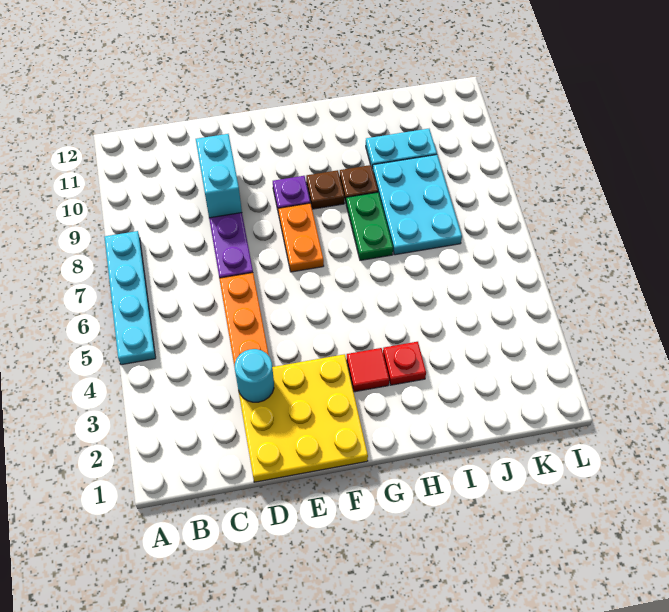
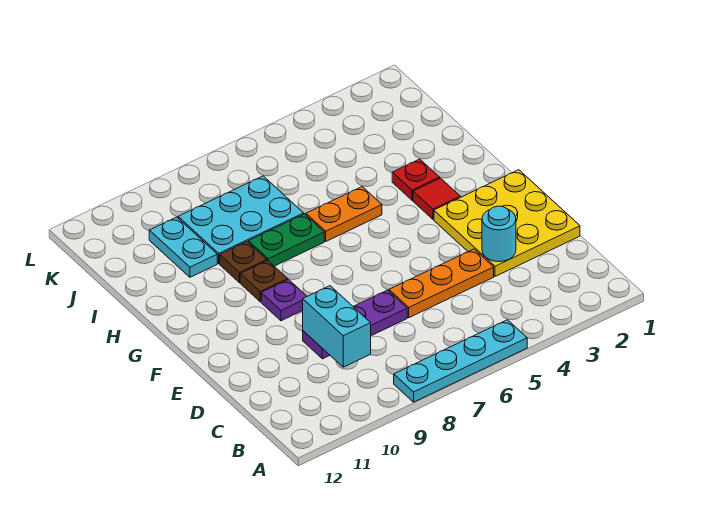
cyan brick D9:D10 level 2 -> cyan brick C9:D9 level 2
orange plate F7:F8 level 1 -> orange plate H5:H6 level 1

